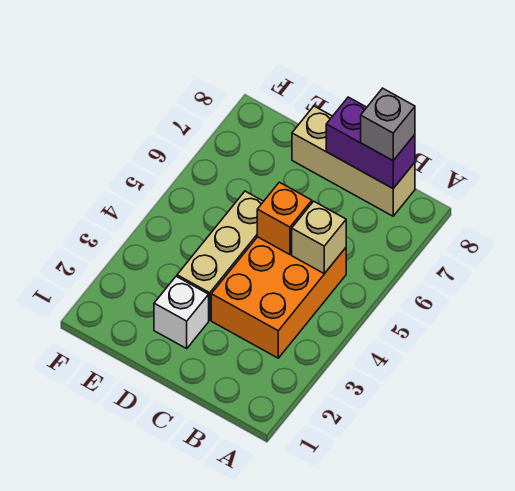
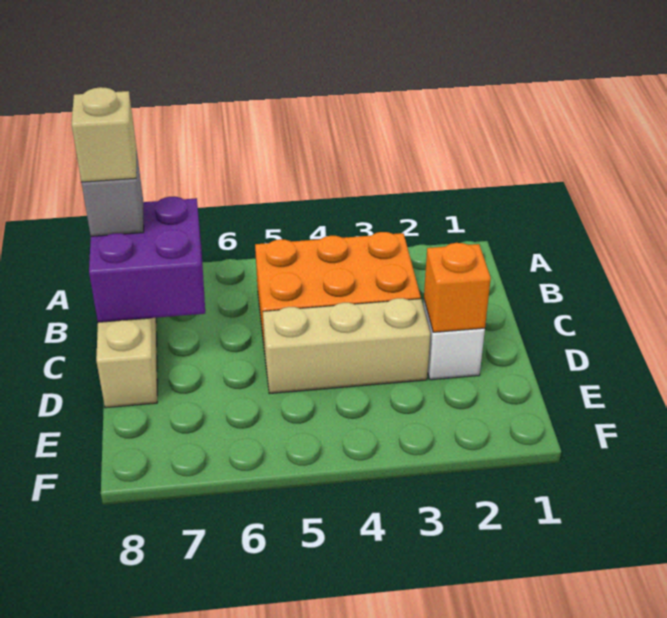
tan brick B5 level 2 -> tan brick B8 level 4
purple brick B8:C8 level 2 -> purple brick B7:C8 level 2
orange brick C5 level 2 -> orange brick D2 level 2

